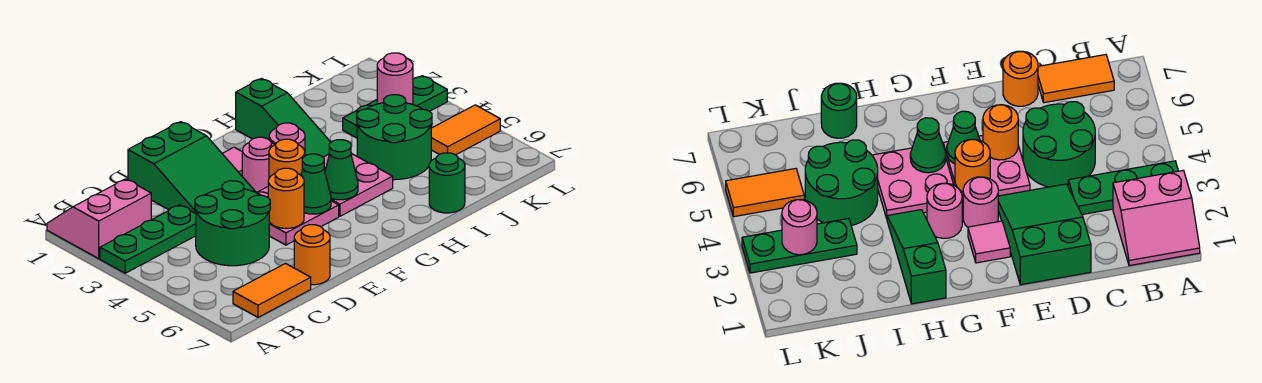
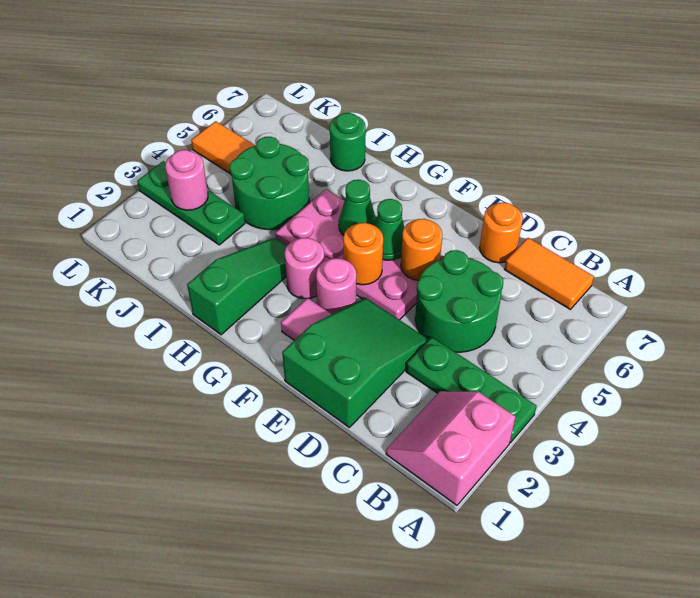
pink slope A1:B2 level 1 top 2 -> pink slope A1:B2 level 1 top A

